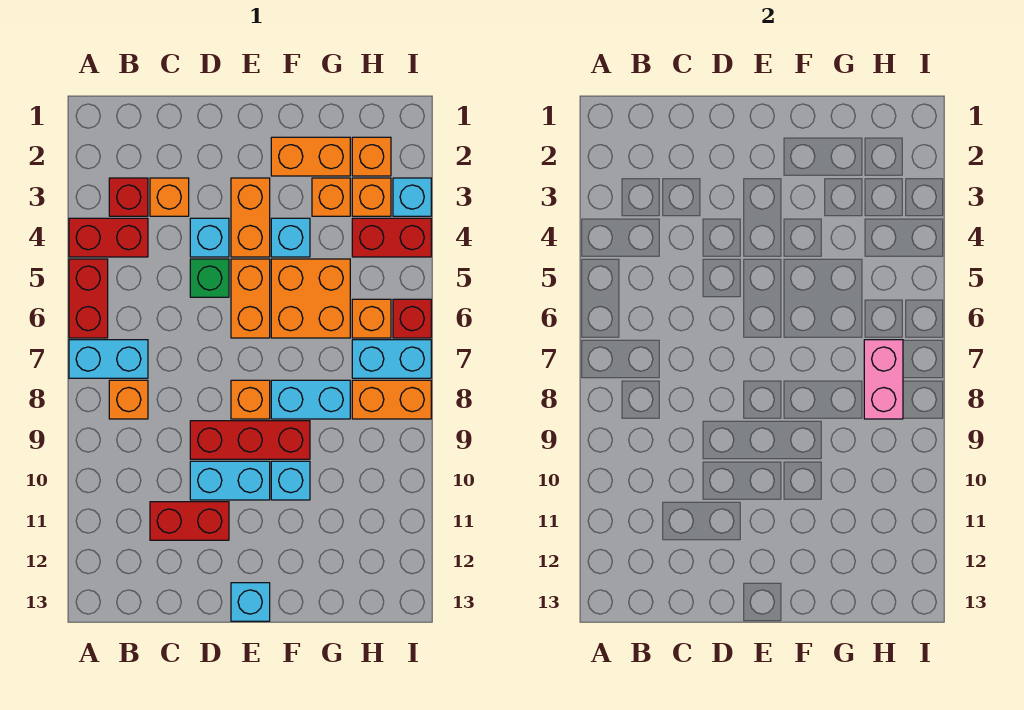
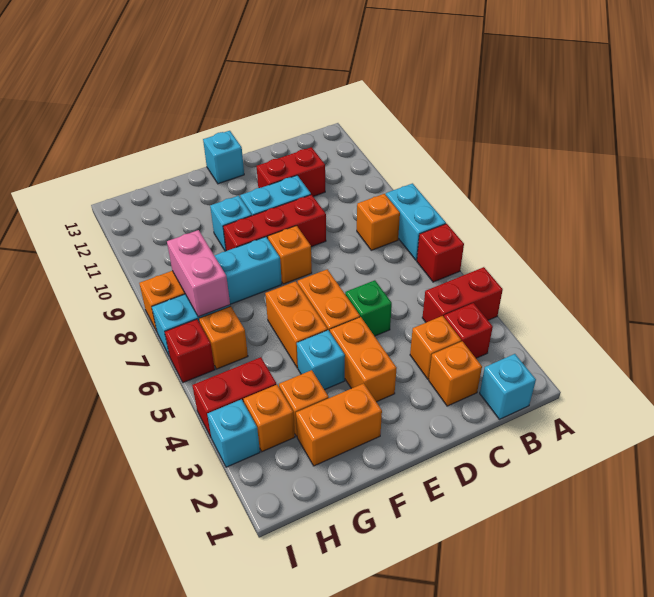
red brick A5:A6 level 1 -> red brick A6 level 1
cyan brick A7:B7 level 1 -> cyan brick A7:A8 level 1
cyan brick D4 level 1 -> cyan brick B1 level 1
orange brick F5:G6 level 1 -> orange brick F5:F6 level 1
orange brick H2 level 1 -> orange brick C2 level 1

